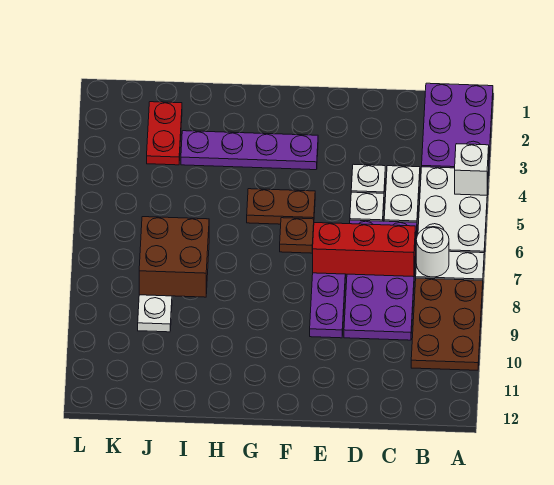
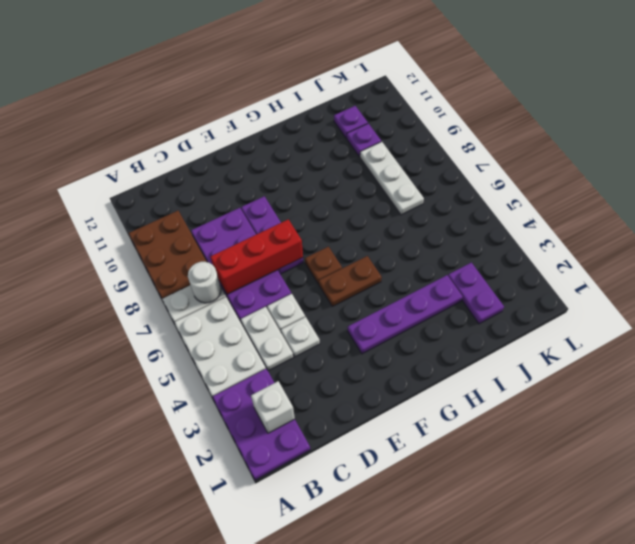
white brick A4 level 2 -> white brick B2 level 2
brown brick I7:J8 level 2 -> none
red plate J2:J3 level 1 -> purple plate J2:J3 level 1
none -> purple plate J10 level 1
none -> purple plate J11 level 1

